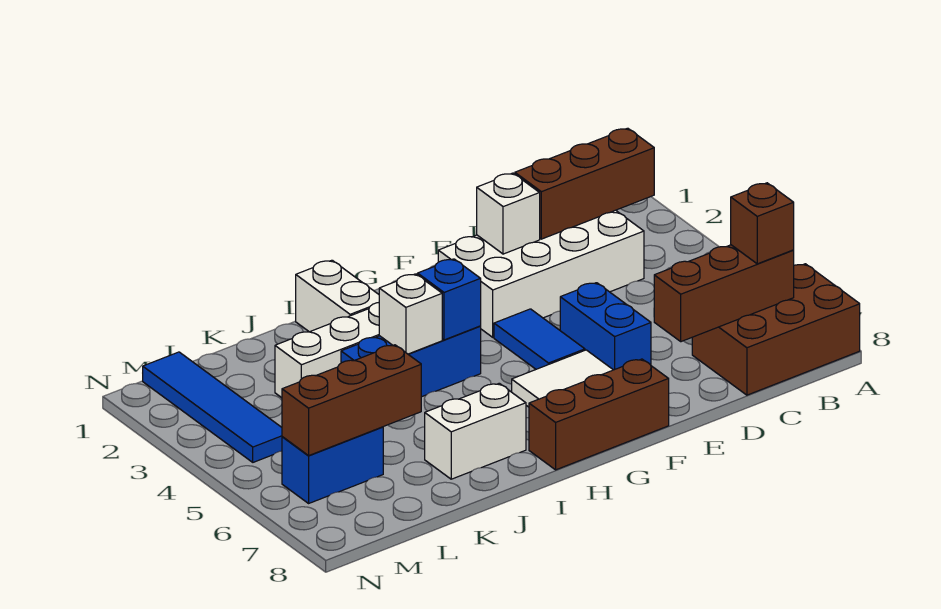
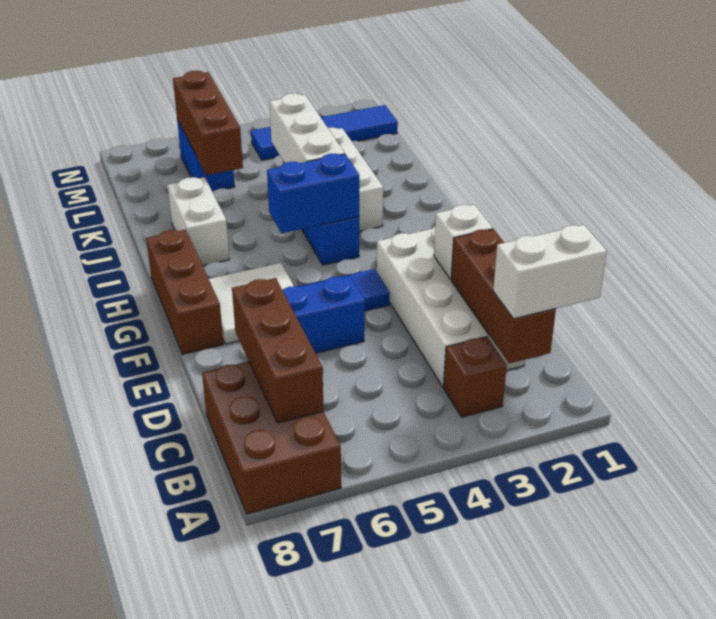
brown brick B7 level 3 -> brown brick B3 level 1
blue brick H4 level 2 -> blue brick H4:H5 level 2
white brick I1:I2 level 1 -> white brick B1:B2 level 3
white brick I4 level 2 -> white brick I4:K4 level 2

